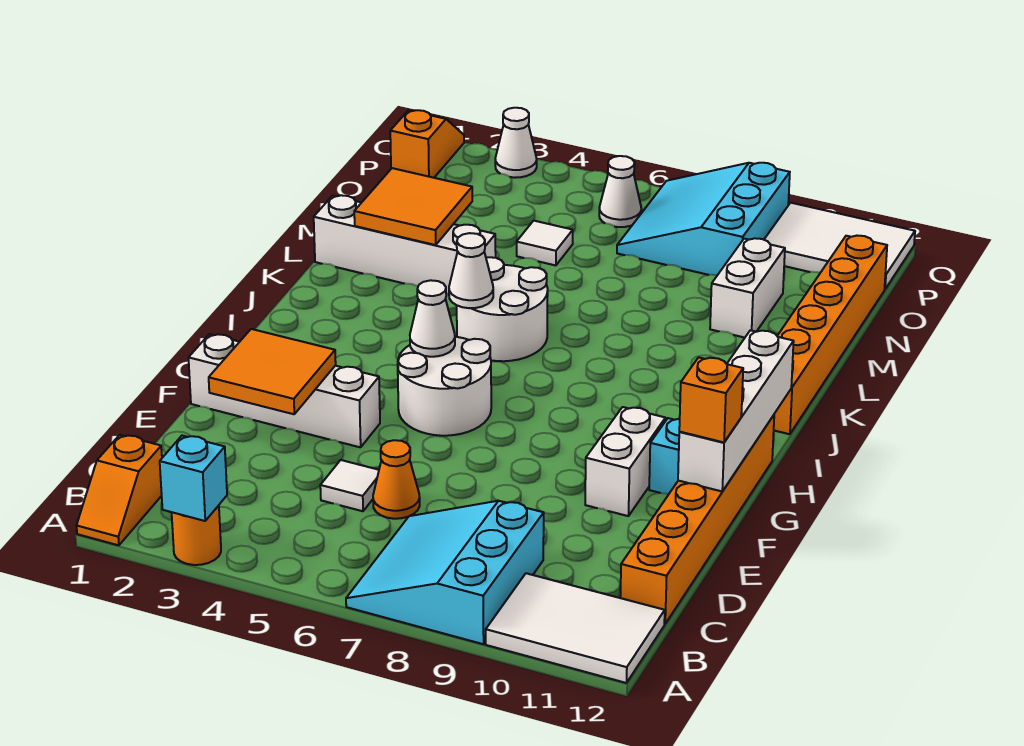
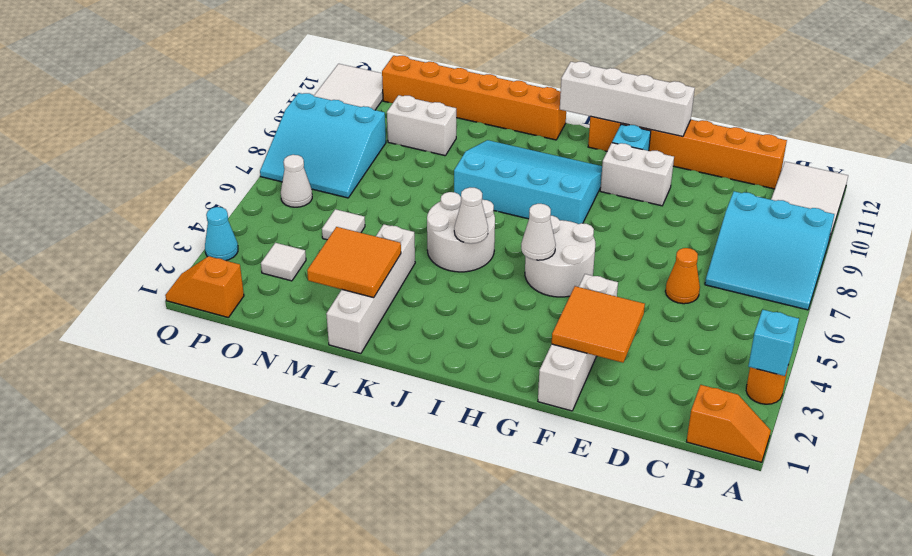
white tile D5 level 1 -> white tile O3 level 1
orange brick F12 level 3 -> none
none -> cyan slope H8:K10 level 1 top 8
white cone Q3 level 1 -> cyan cone Q3 level 1

